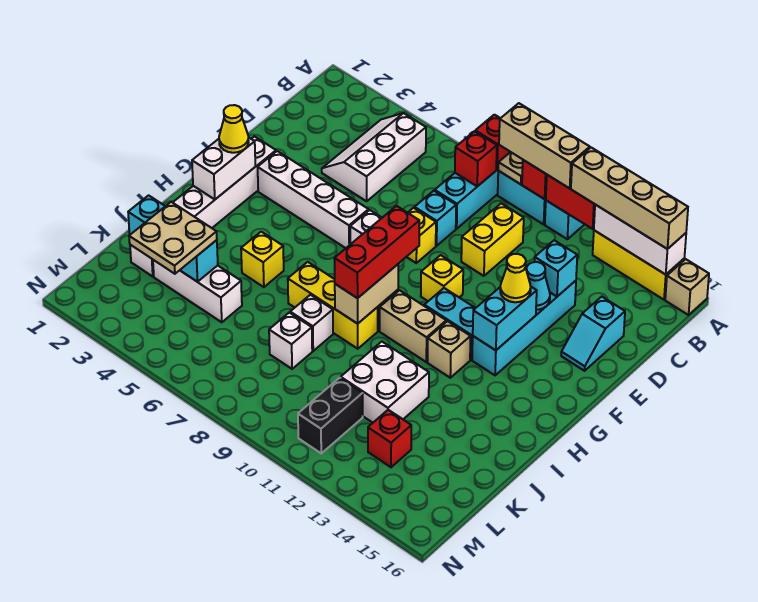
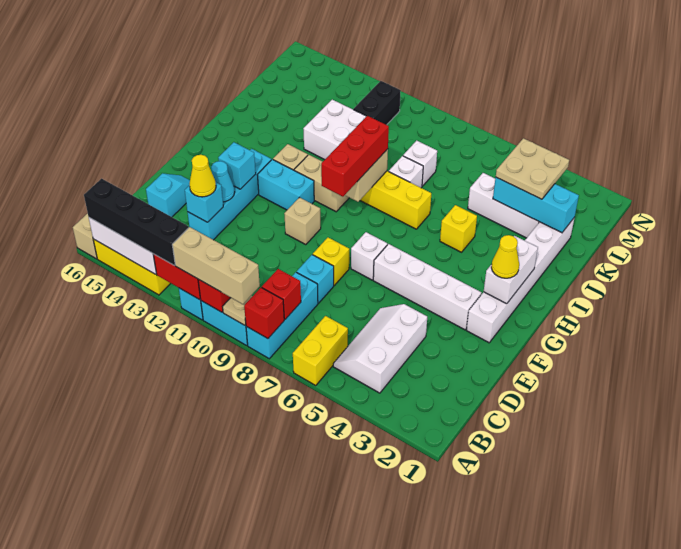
tan brick A12:A15 level 3 -> black brick A12:A15 level 3
white slope B4:D5 level 1 top 5 -> white slope B4:D5 level 1 top 4
yellow brick C10:D10 level 1 -> yellow brick A6:B6 level 1
yellow brick F10 level 1 -> tan brick F10 level 1
cyan brick F13:G13 level 2 -> cyan brick F13 level 2
yellow cone F13 level 3 -> yellow cone D13 level 3
red brick L13 level 1 -> none

